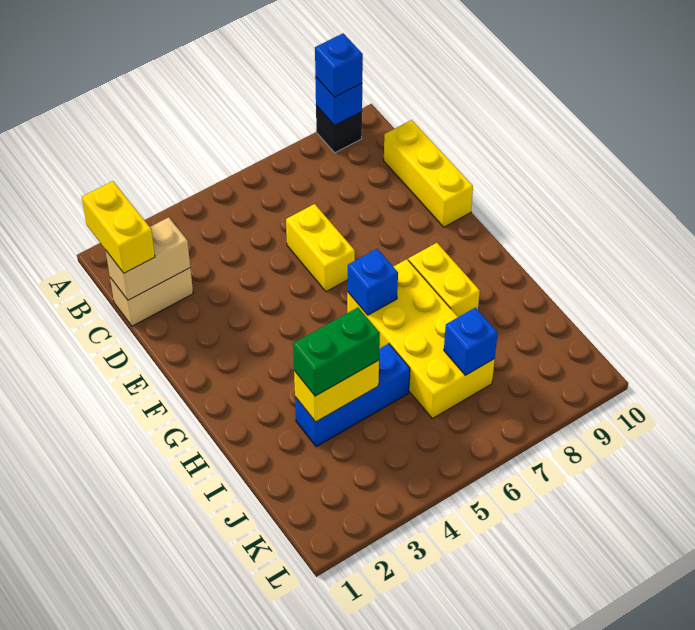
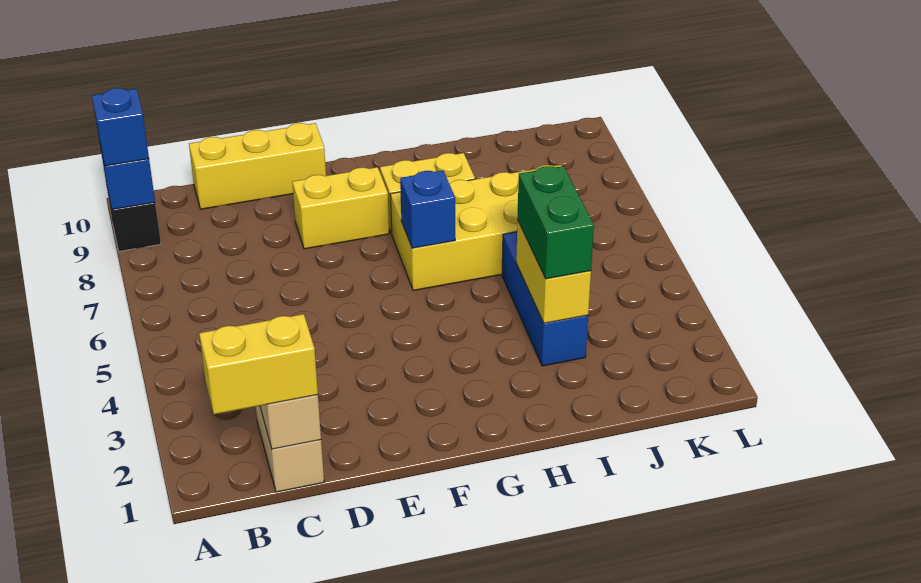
yellow brick D6:E6 level 1 -> yellow brick E8:F8 level 1
blue brick J7 level 2 -> none

